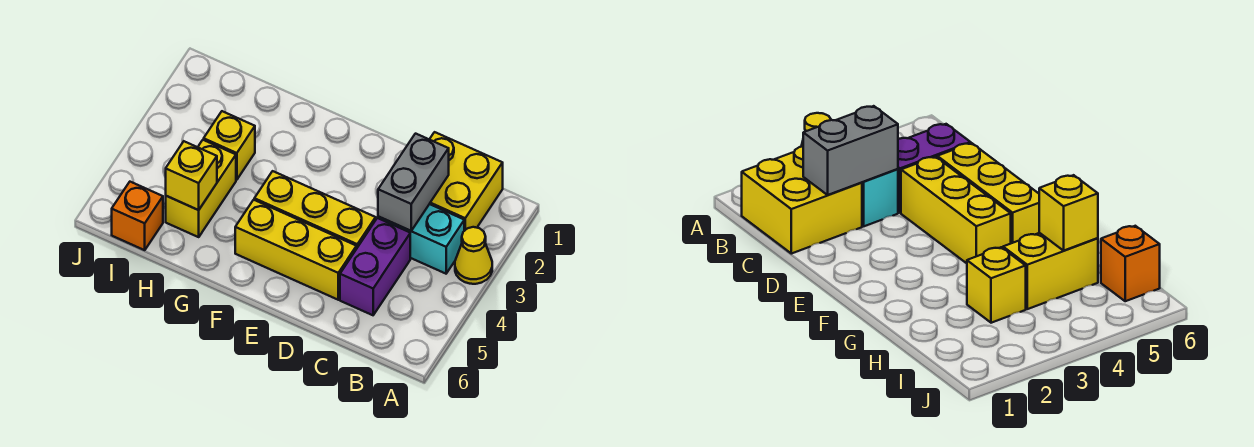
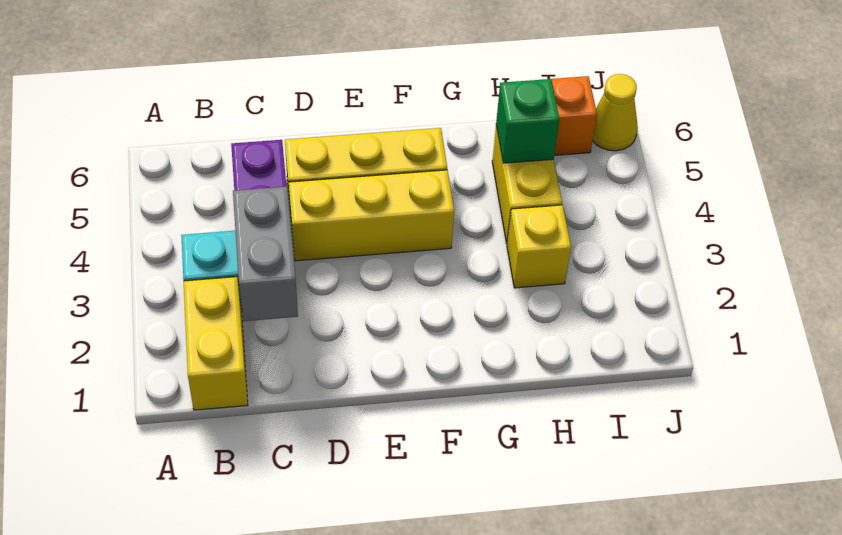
yellow cone A3 level 1 -> yellow cone J6 level 1
yellow brick B1:C2 level 1 -> yellow brick B1:B2 level 1
yellow brick H5 level 2 -> green brick H5 level 2

